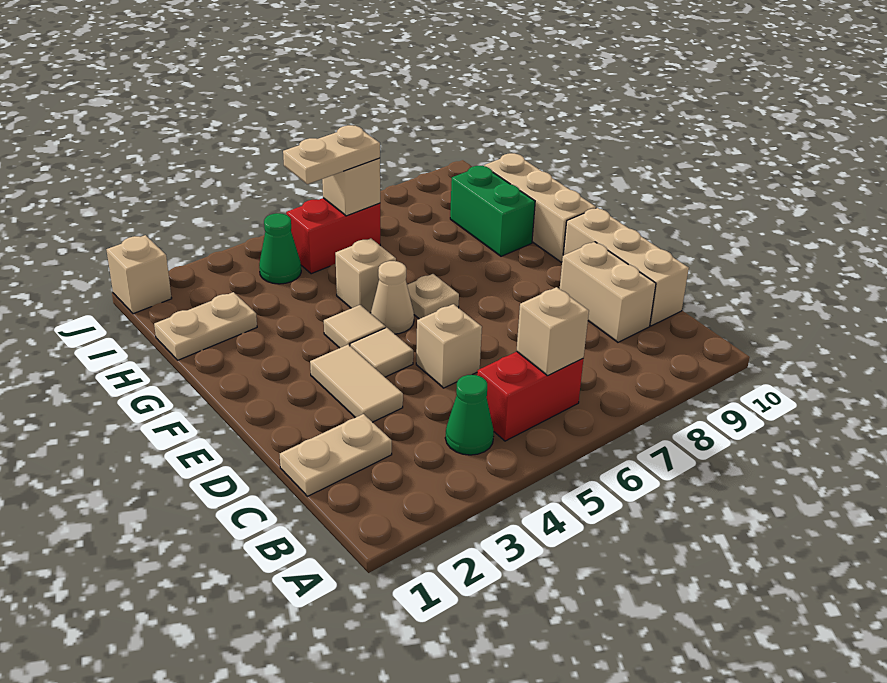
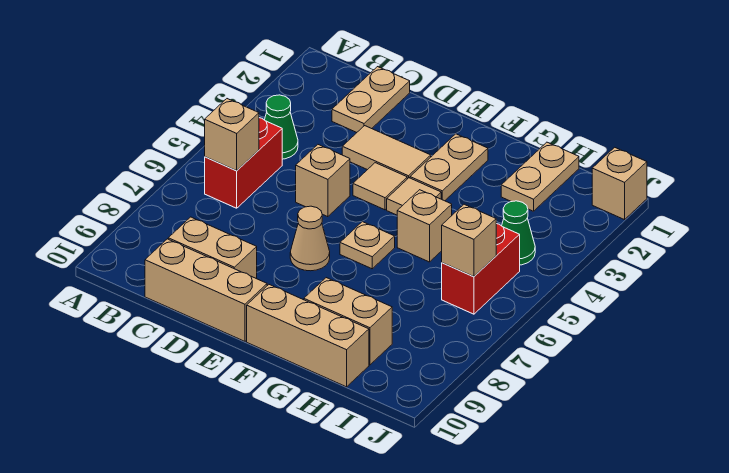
tan cone F5 level 1 -> tan cone E7 level 1
green brick G9:H9 level 1 -> tan brick G9:H9 level 1
tan plate I5:I6 level 3 -> tan plate F2:F3 level 1

